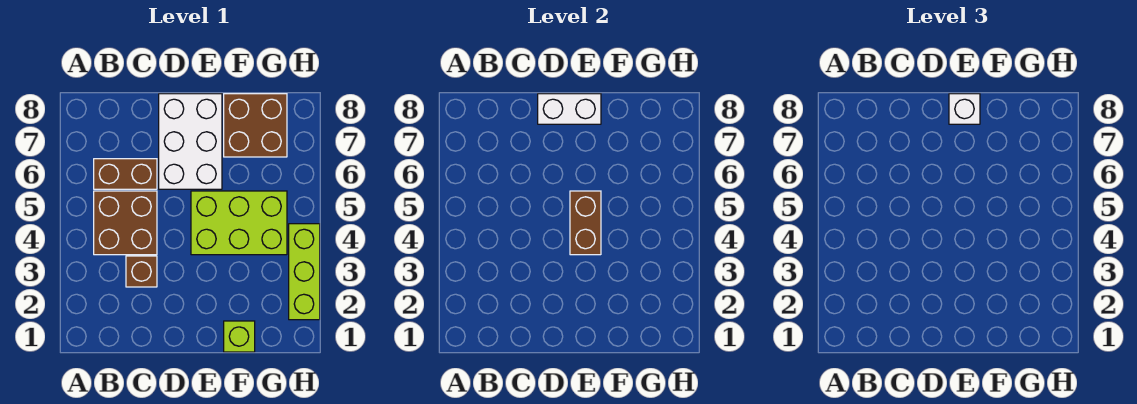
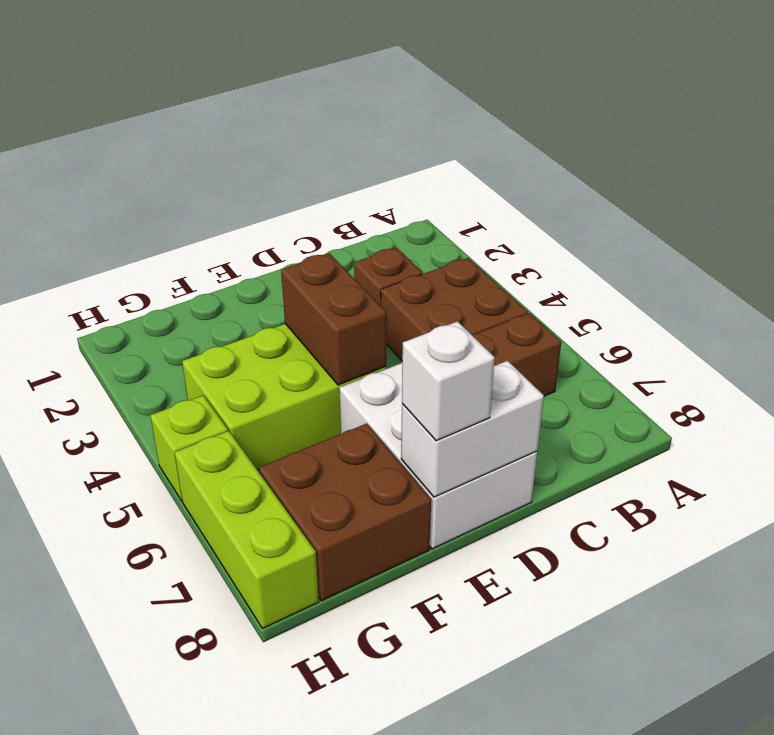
lime brick F1 level 1 -> lime brick H5 level 1
lime brick H2:H4 level 1 -> lime brick H6:H8 level 1

